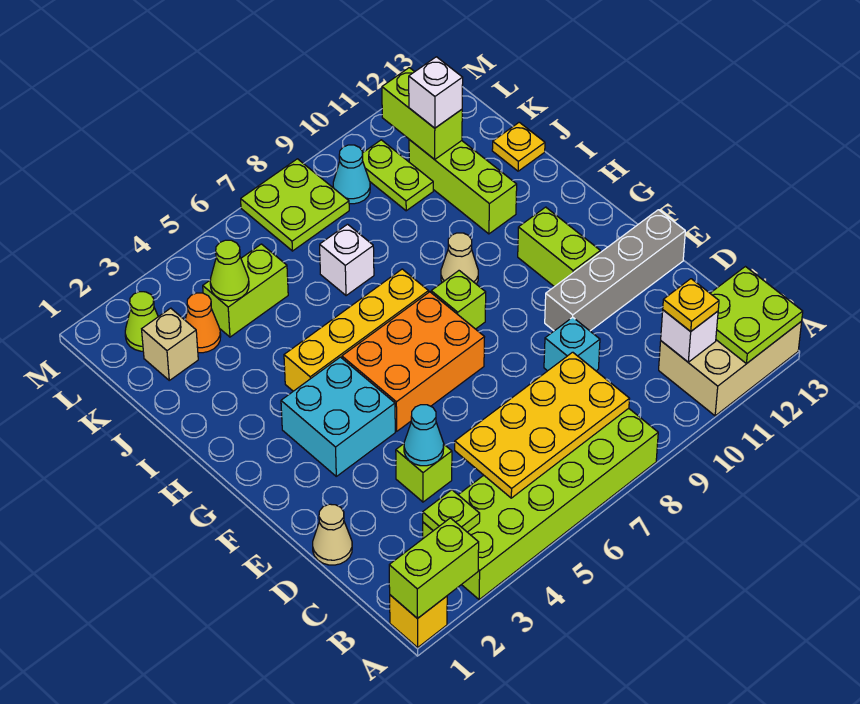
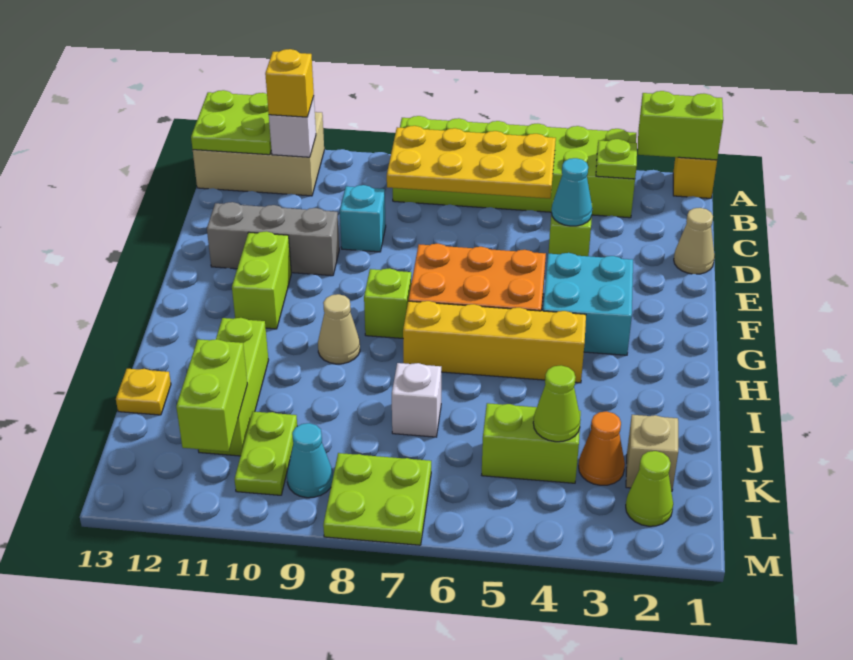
yellow plate B11 level 3 -> yellow brick B11 level 3
grey brick E10:E13 level 1 -> grey brick E10:E12 level 1
white brick K11 level 3 -> none

